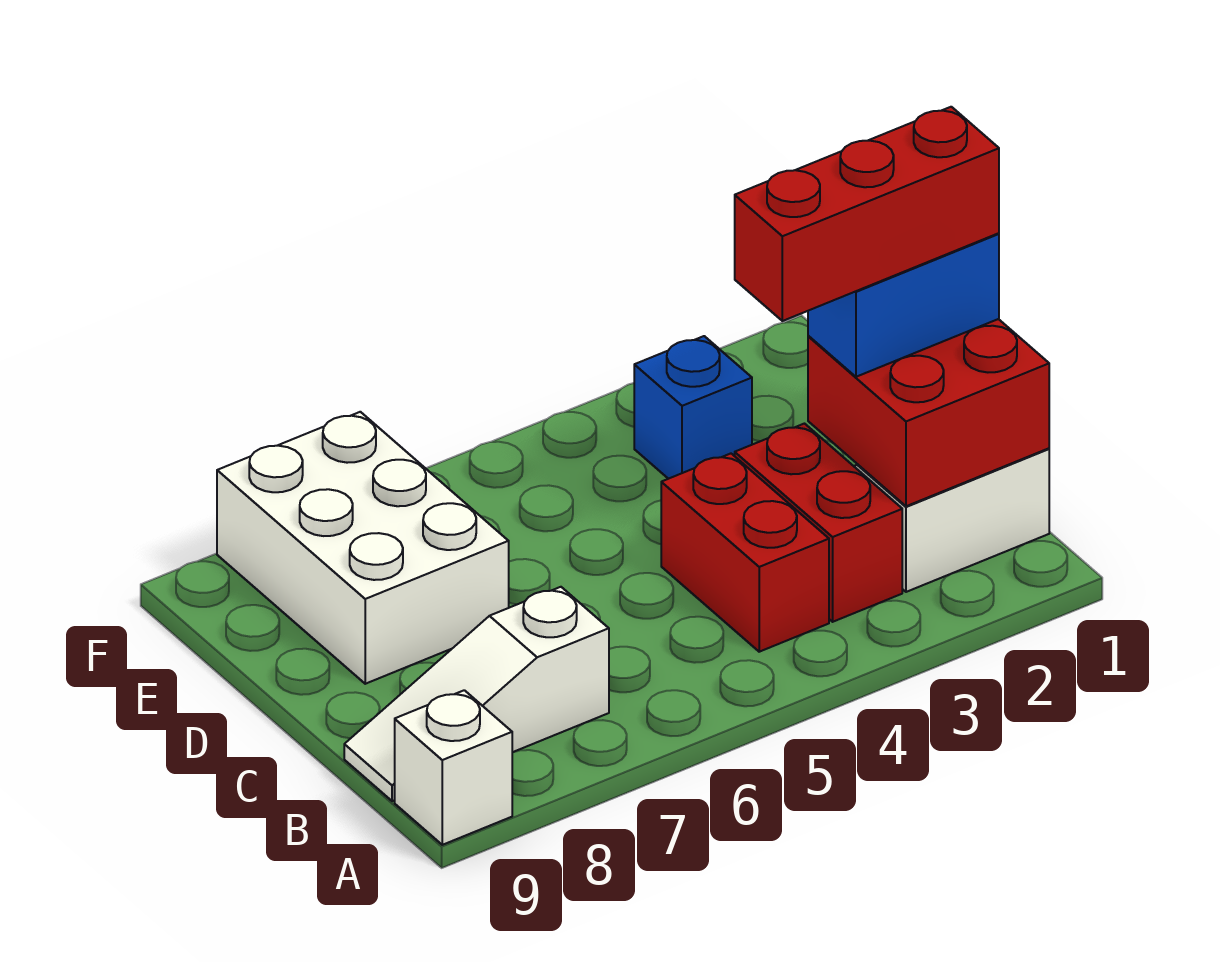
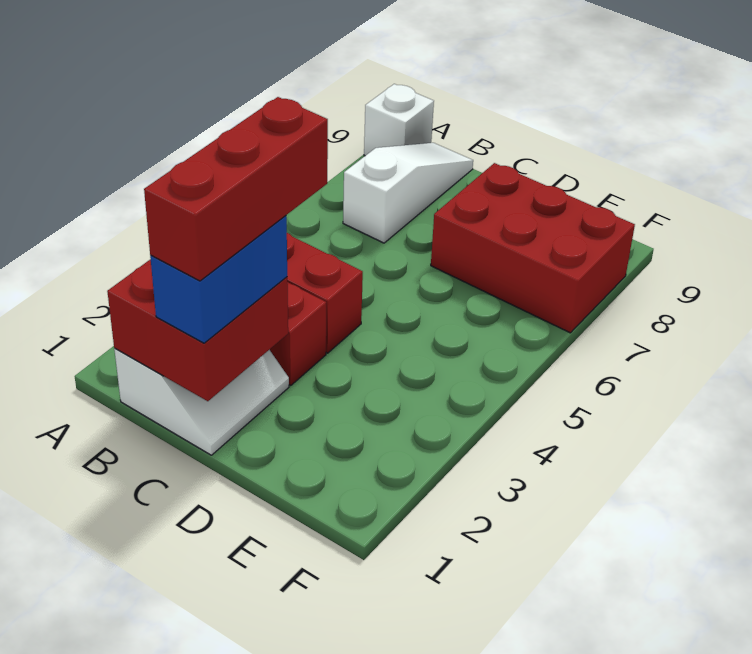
white brick D7:F8 level 1 -> red brick D7:F8 level 1
blue brick E3 level 1 -> none

